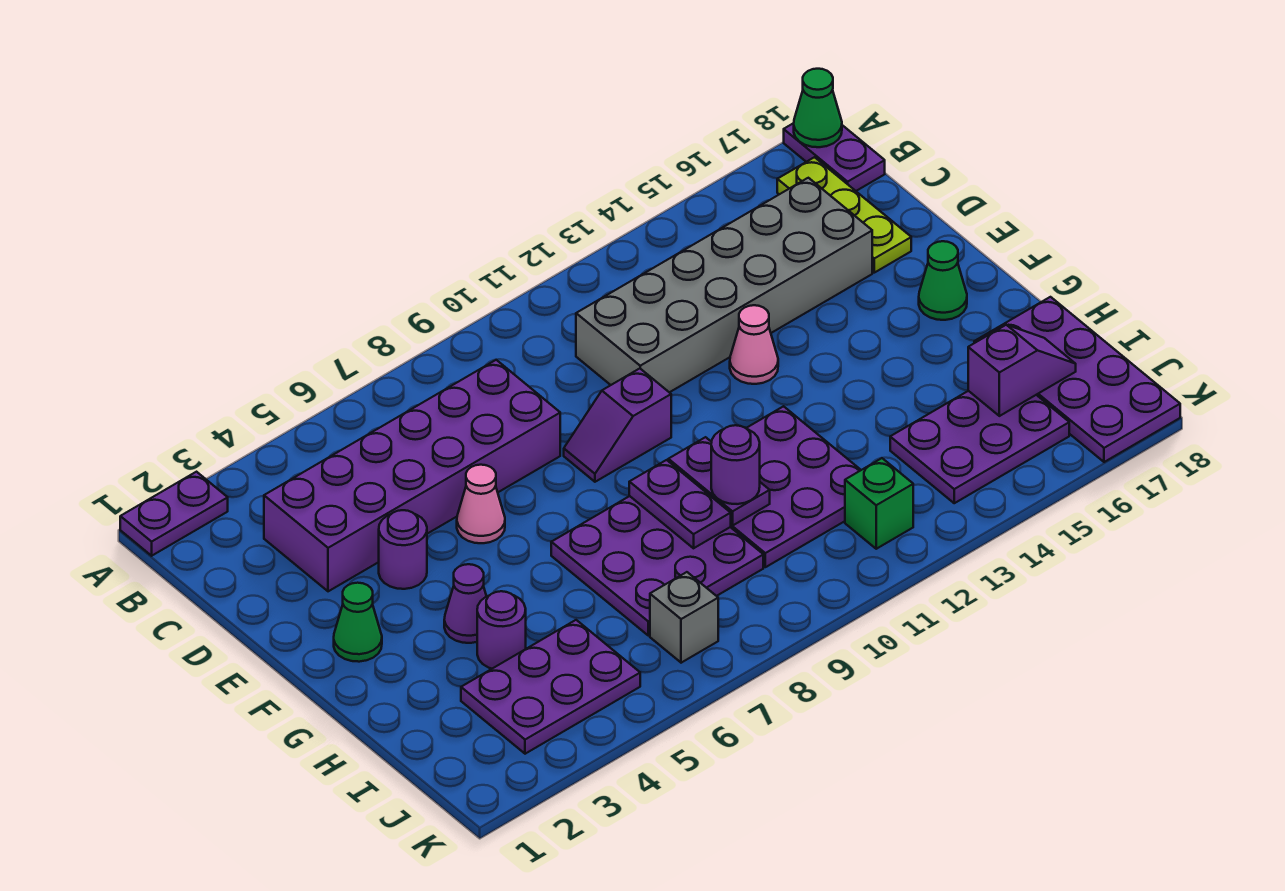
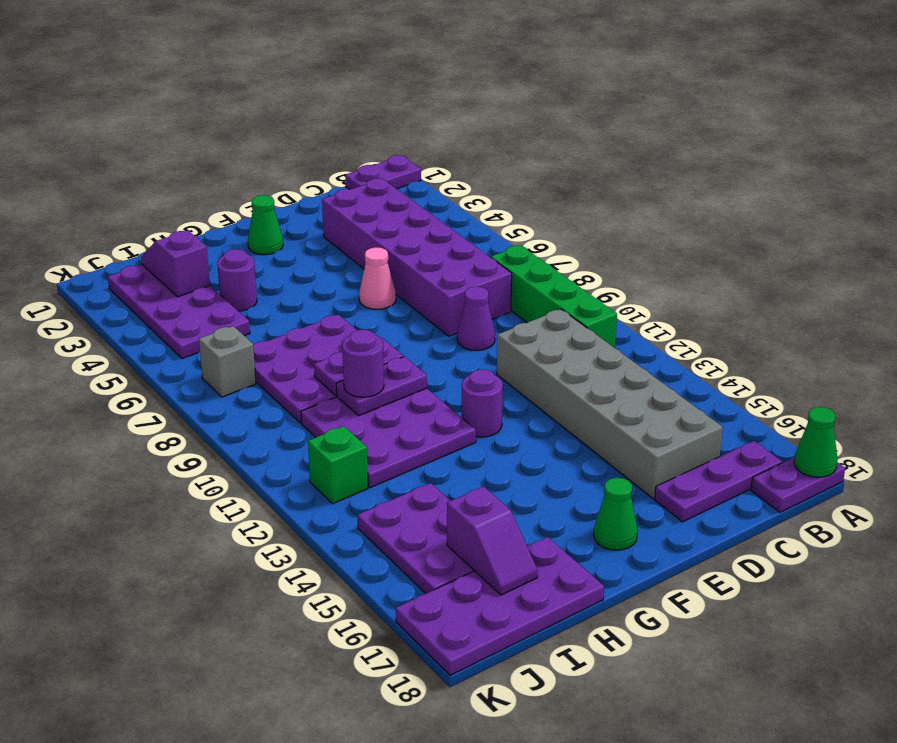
purple plate A1:A2 level 1 -> purple plate A1:B1 level 1
none -> green brick B8:B11 level 1
lime plate B17:D17 level 1 -> purple plate B17:D17 level 1
purple round brick E4 level 1 -> purple round brick F12 level 1
purple slope E9:E10 level 1 top 10 -> purple slope I2:I3 level 2 top 3
pink cone E13 level 1 -> none
purple cone G4 level 1 -> purple cone D9 level 1
purple plate I3:J5 level 1 -> purple plate I2:J5 level 1

